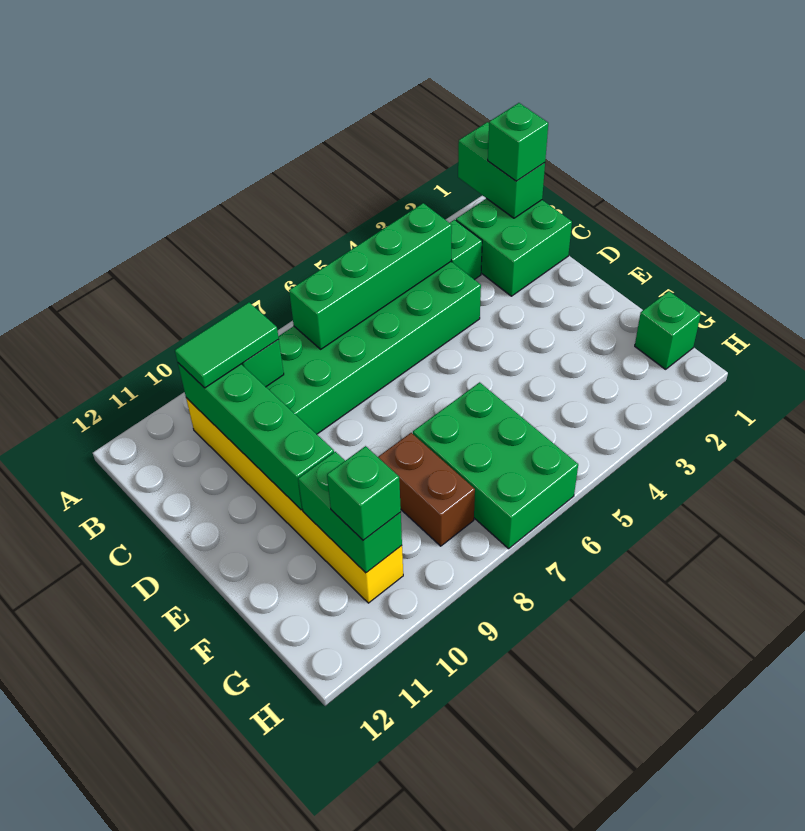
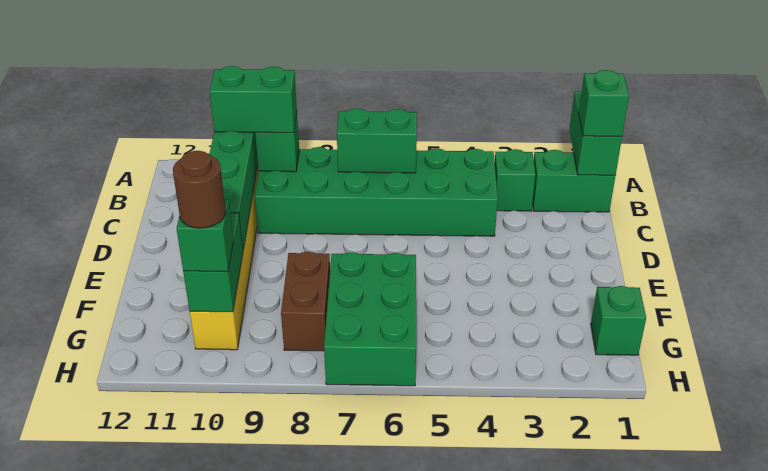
green brick B1:C2 level 1 -> green brick B1:B2 level 1
green brick B4:B7 level 2 -> green brick B6:B7 level 2
green tile B9:B10 level 3 -> green brick B9:B10 level 3
none -> brown round brick G10 level 4

